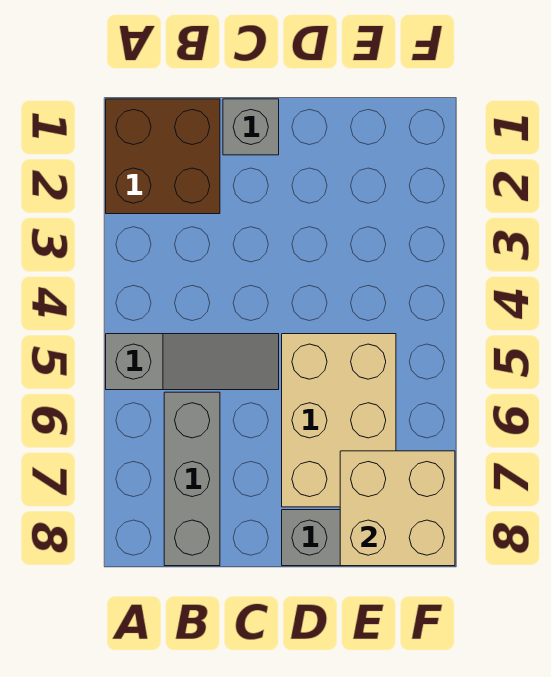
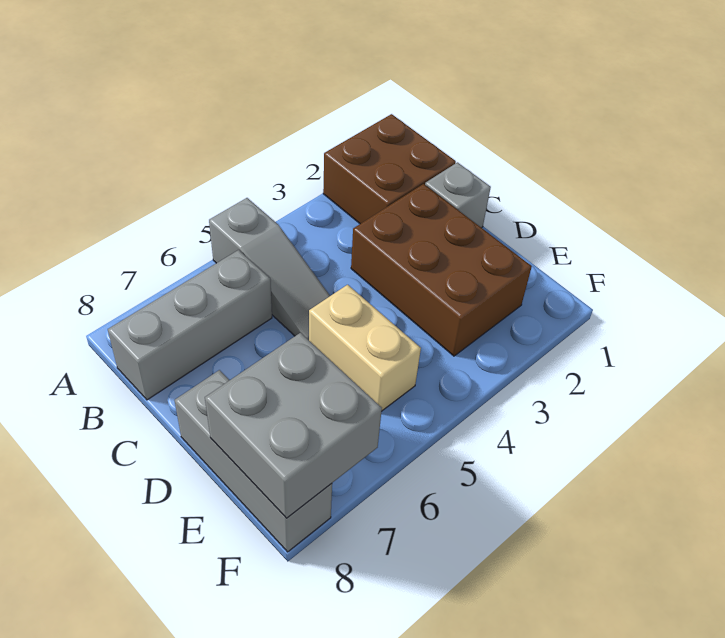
none -> brown brick C2:E3 level 1
tan brick D5:E7 level 1 -> tan brick D5:E5 level 1
tan brick E7:F8 level 2 -> grey brick E7:F8 level 2

